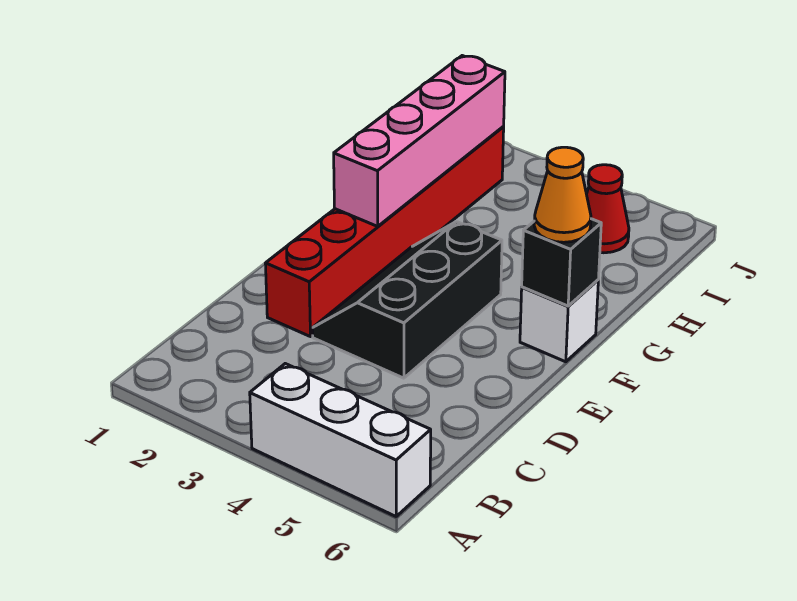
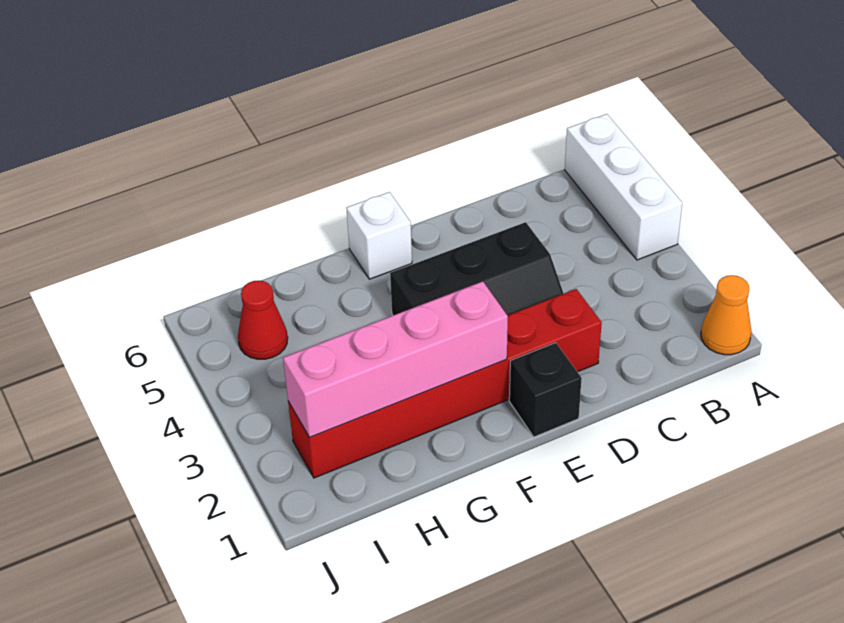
black brick F6 level 2 -> black brick E1 level 1
orange cone F6 level 3 -> orange cone A1 level 1

